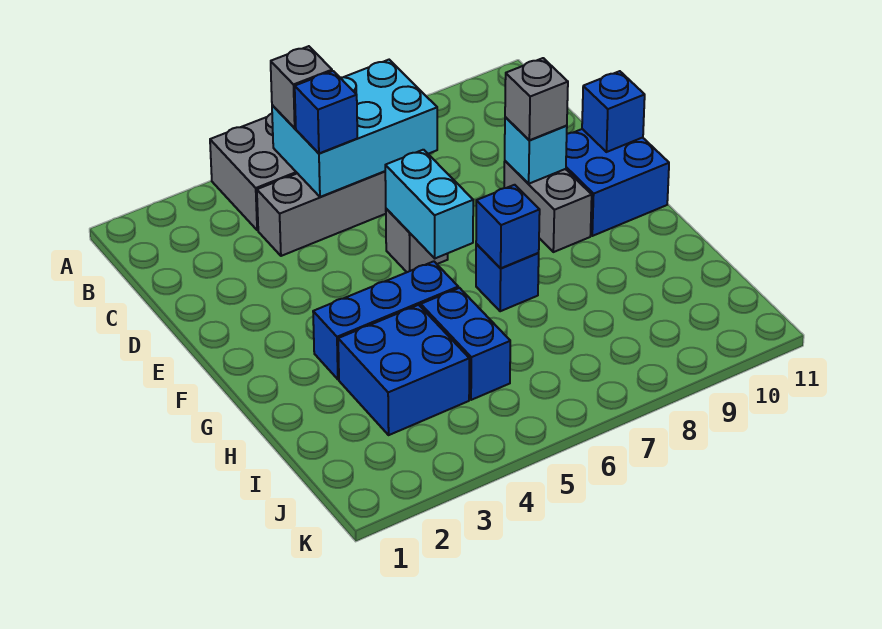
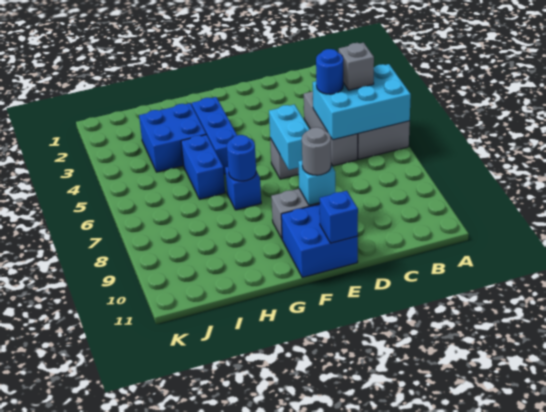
cyan brick B5:C7 level 2 -> cyan brick A5:C6 level 2
blue brick C5 level 3 -> blue round brick C5 level 3
cyan brick E6:F6 level 2 -> cyan brick E6:E7 level 2
grey brick E9 level 3 -> grey round brick E9 level 3
blue brick G7 level 2 -> blue round brick G7 level 2
blue brick H5:I5 level 1 -> blue brick H5:H6 level 1

